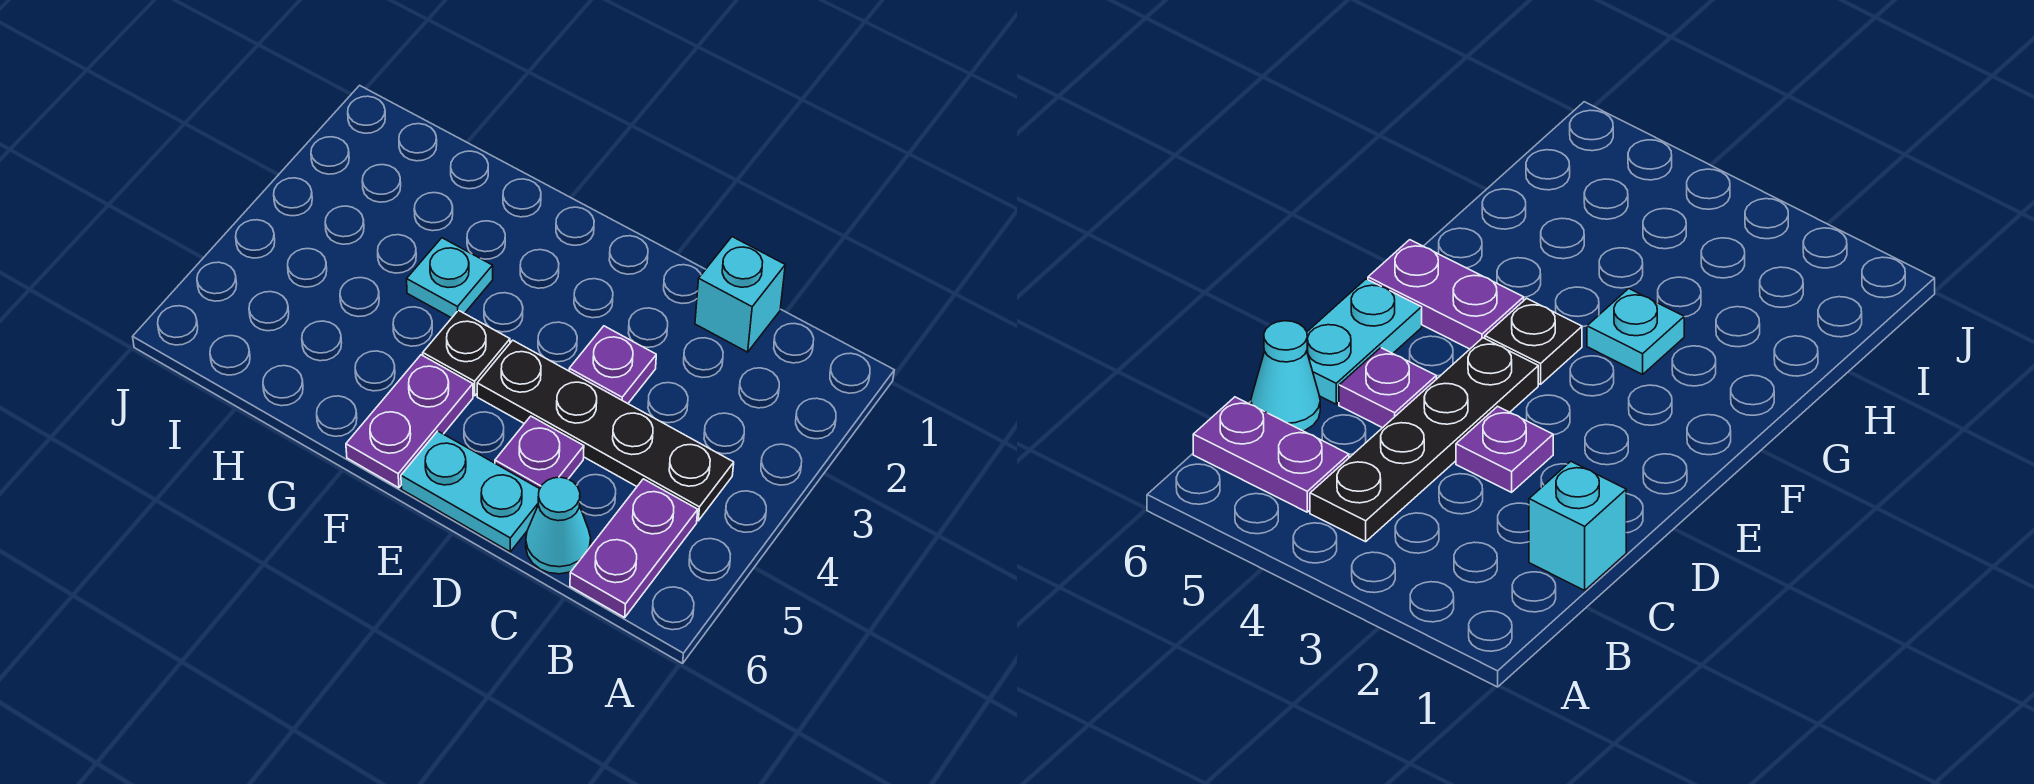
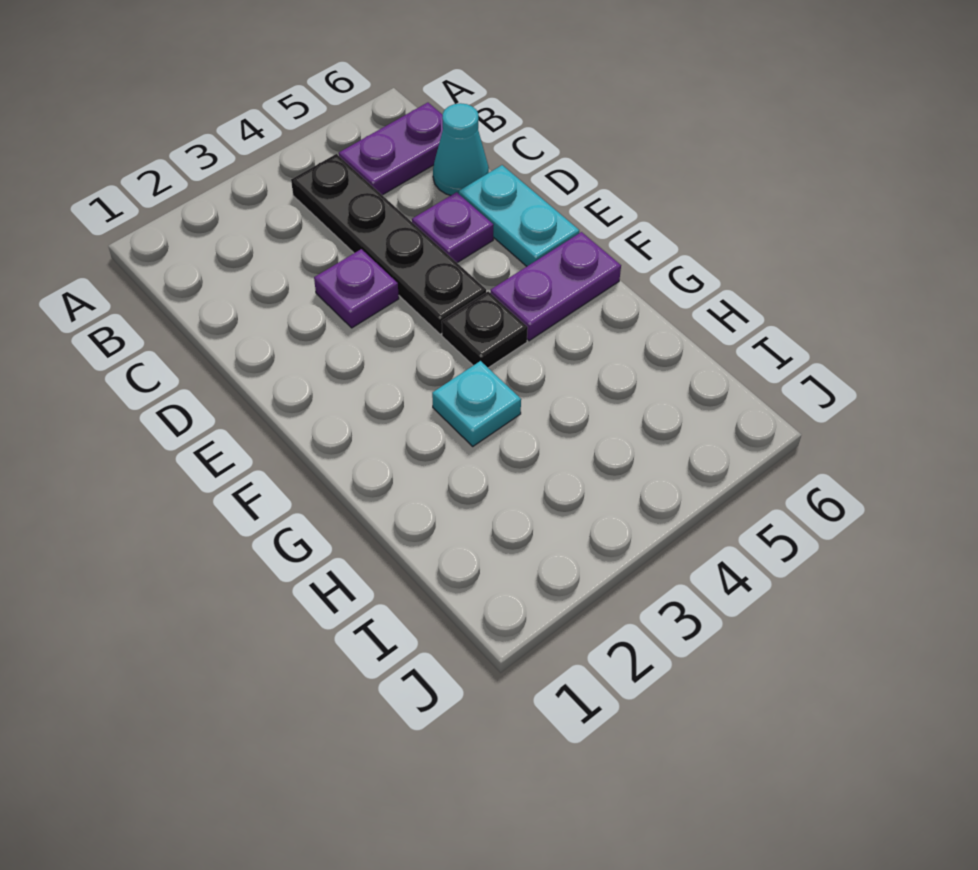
cyan brick C1 level 1 -> none

